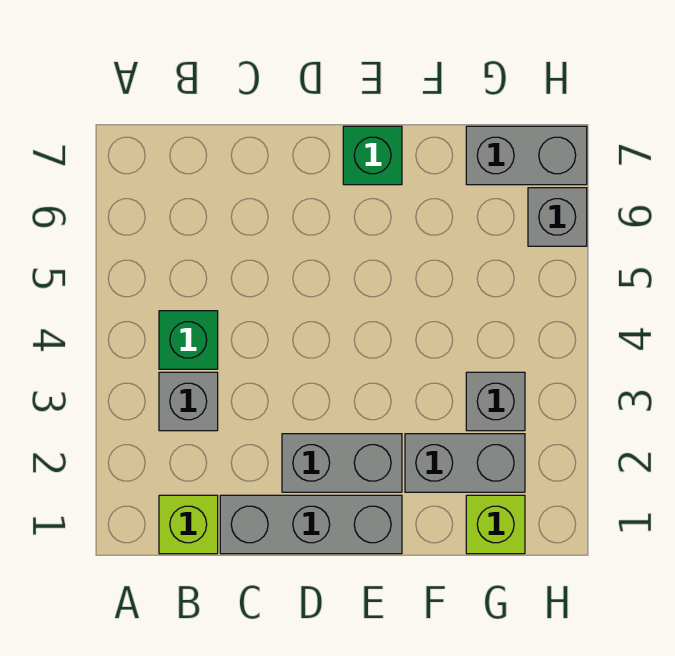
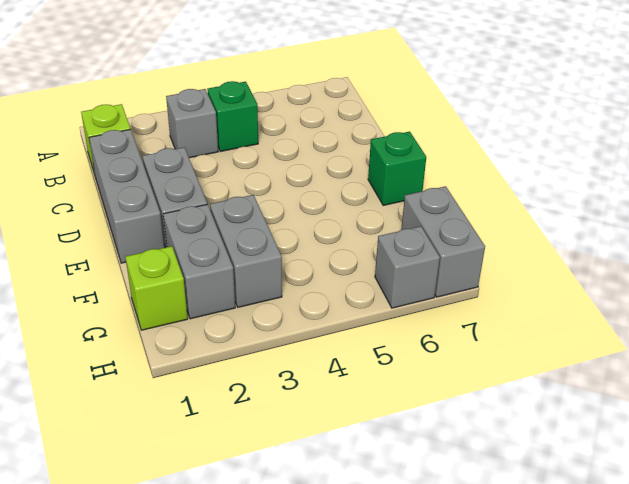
grey brick G3 level 1 -> grey brick F3:G3 level 1

